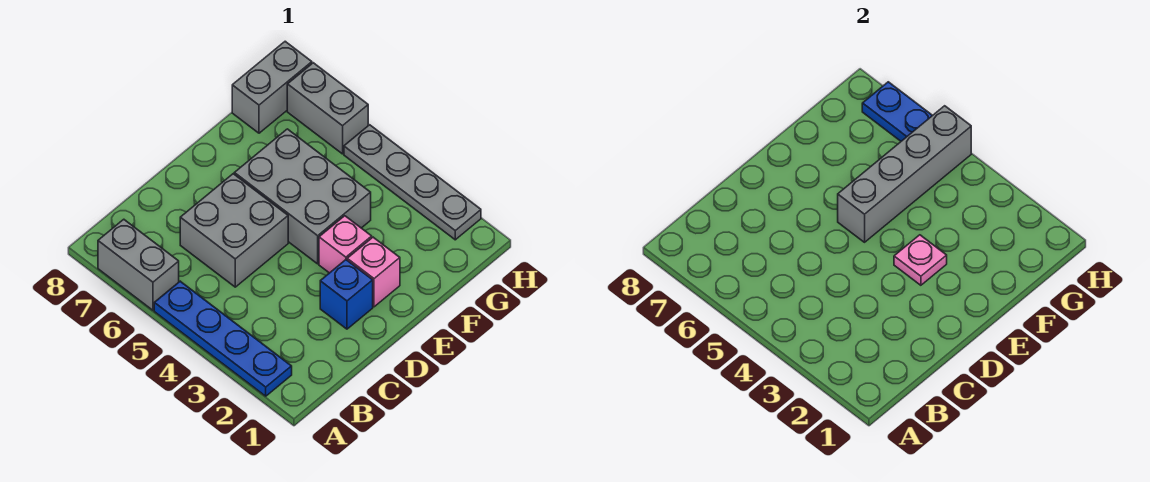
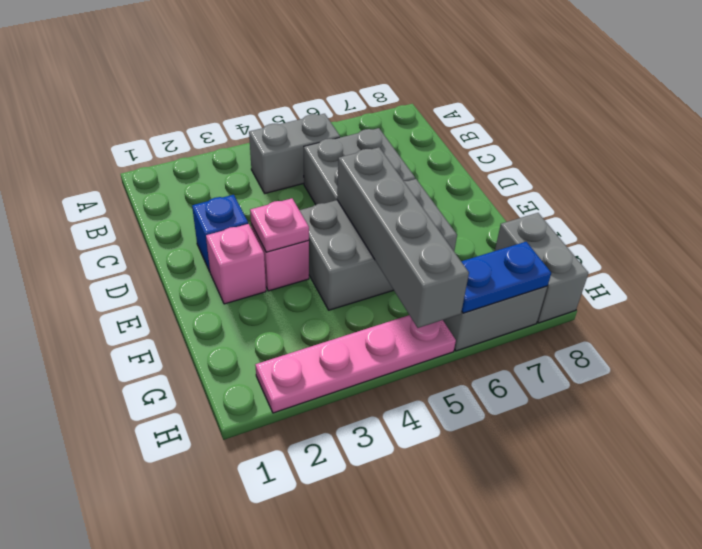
blue plate A2:A5 level 1 -> none
grey brick A6:A7 level 1 -> grey brick B4:B5 level 1
grey plate H2:H5 level 1 -> pink plate H2:H5 level 1

